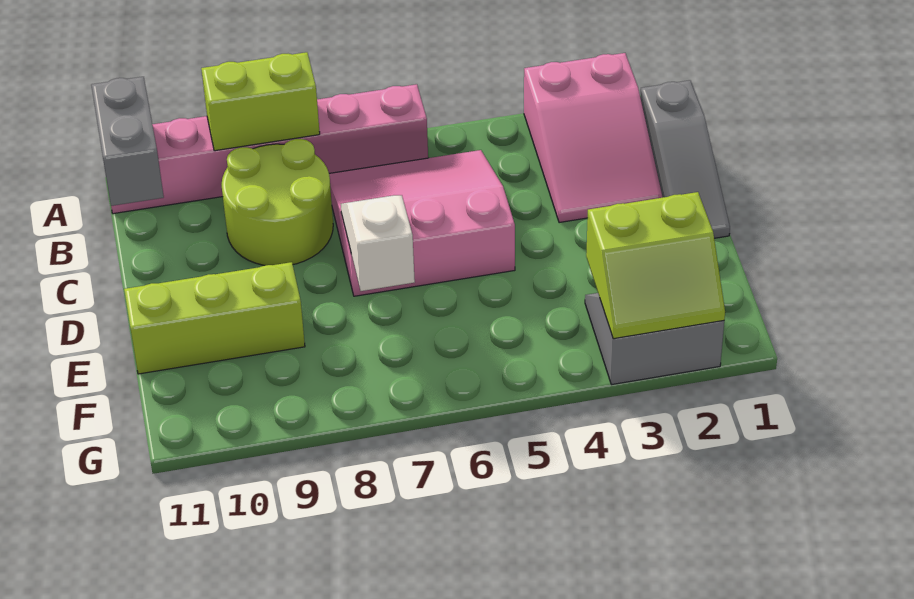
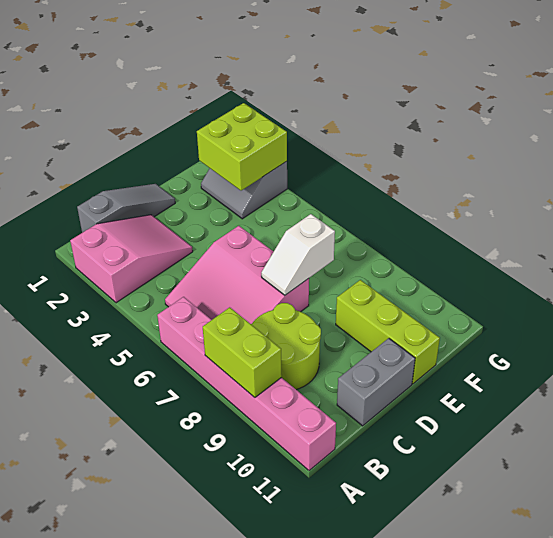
grey brick A11:B11 level 2 -> grey brick C11:D11 level 1
lime slope F2:G3 level 2 top F -> lime brick F2:G3 level 2

